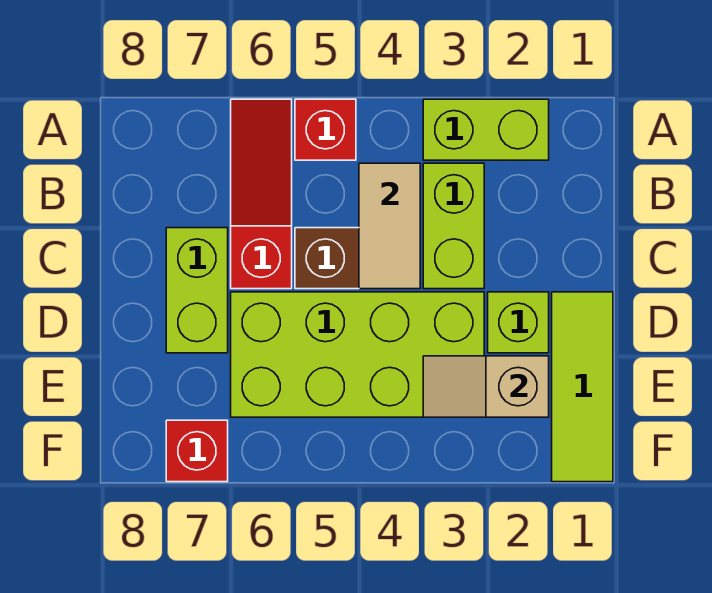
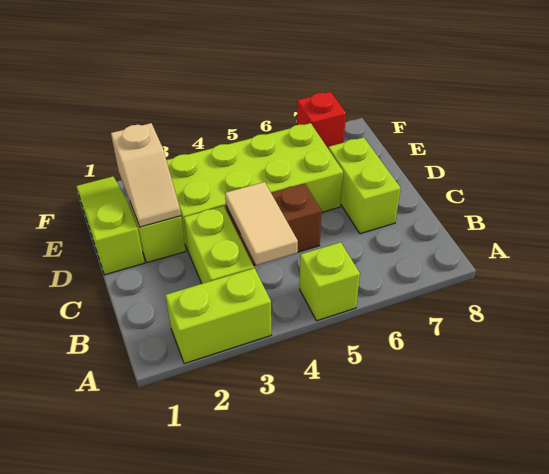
red brick A5 level 1 -> lime brick A5 level 1
red slope A6:C6 level 1 top C -> none
lime tile D1:F1 level 1 -> lime slope D1:F1 level 1 top D
tan slope E2:E3 level 2 top 2 -> tan slope D2:E2 level 2 top E

